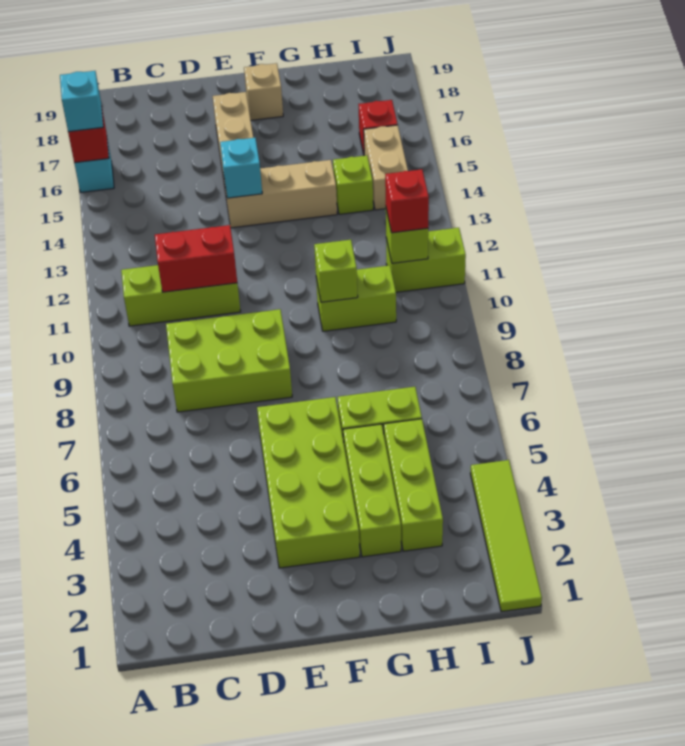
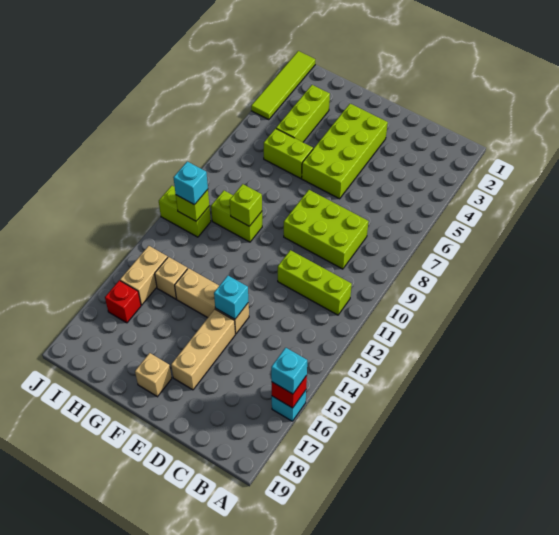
red brick C11:D11 level 2 -> none
lime brick G3:G5 level 1 -> none
lime brick H14 level 1 -> tan brick H14 level 1
red brick I11 level 3 -> cyan brick I11 level 3

